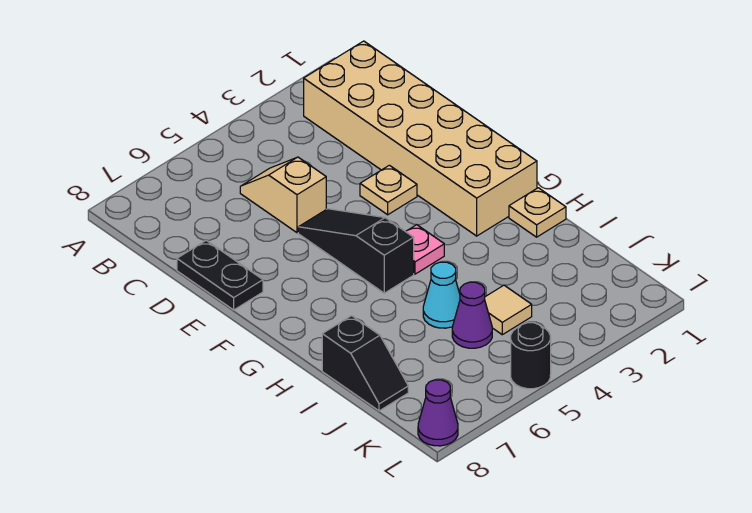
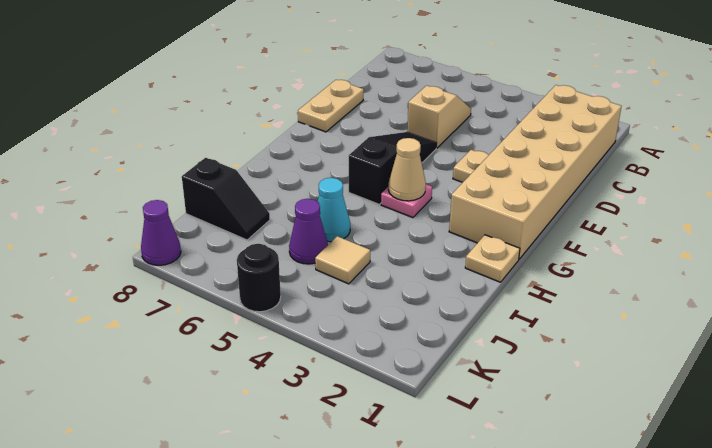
black plate D8:E8 level 1 -> tan plate D8:E8 level 1
none -> tan cone G4 level 2
black slope I8:J8 level 1 top I -> black slope J7:J8 level 1 top 8

